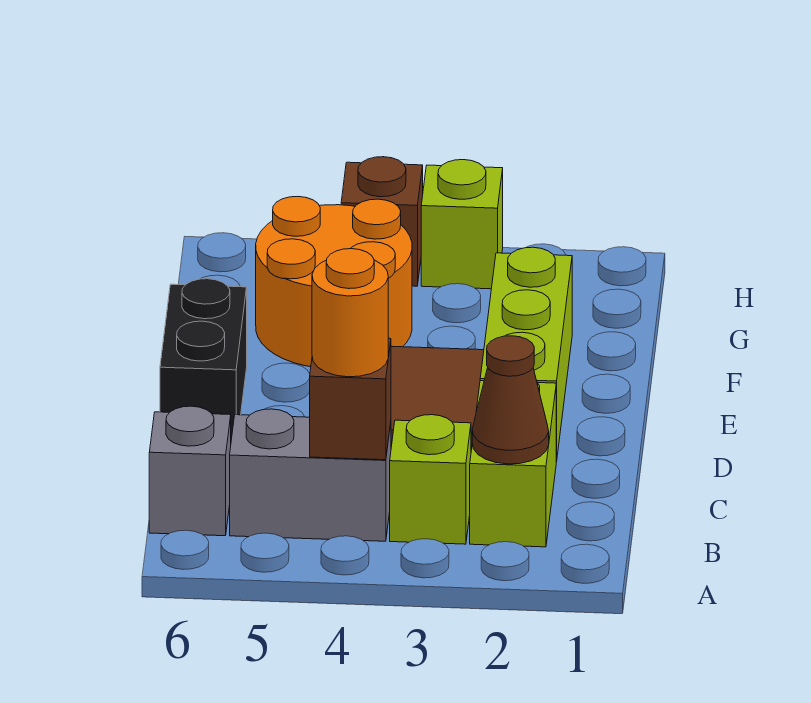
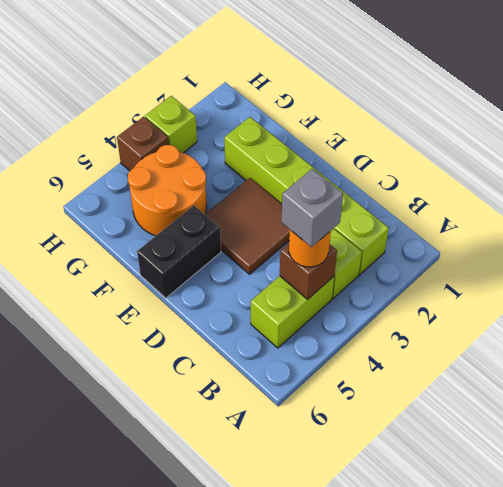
brown cone B2 level 2 -> none
grey brick B4:B5 level 1 -> lime brick B4:B5 level 1
grey brick B6 level 1 -> grey brick B4 level 4
black brick D6:E6 level 1 -> black brick E5:E6 level 1

